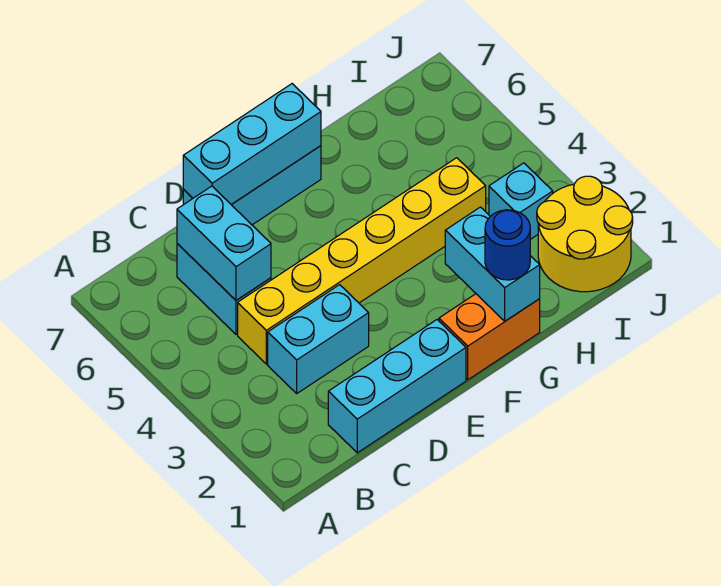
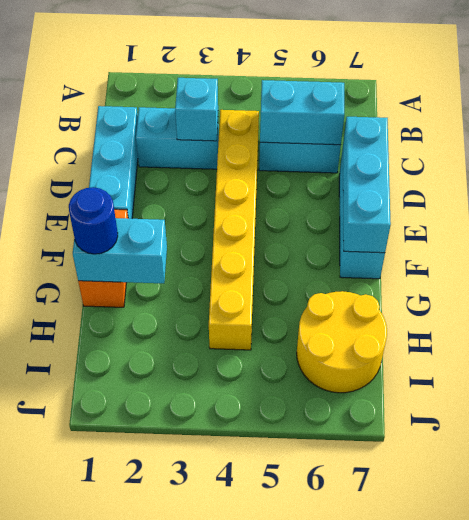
cyan brick C3:D3 level 1 -> cyan brick C2:C3 level 1
yellow round brick I1:J2 level 1 -> yellow round brick H6:I7 level 1
cyan brick I3 level 1 -> cyan brick C3 level 2

